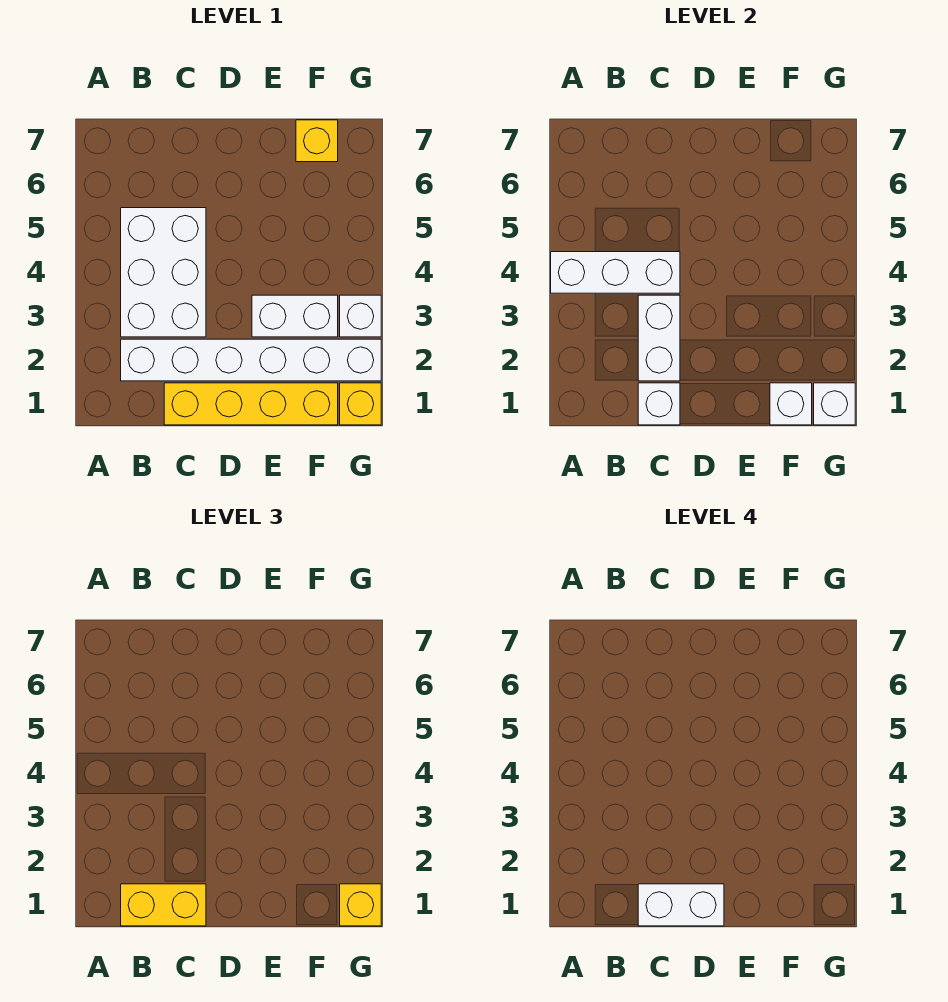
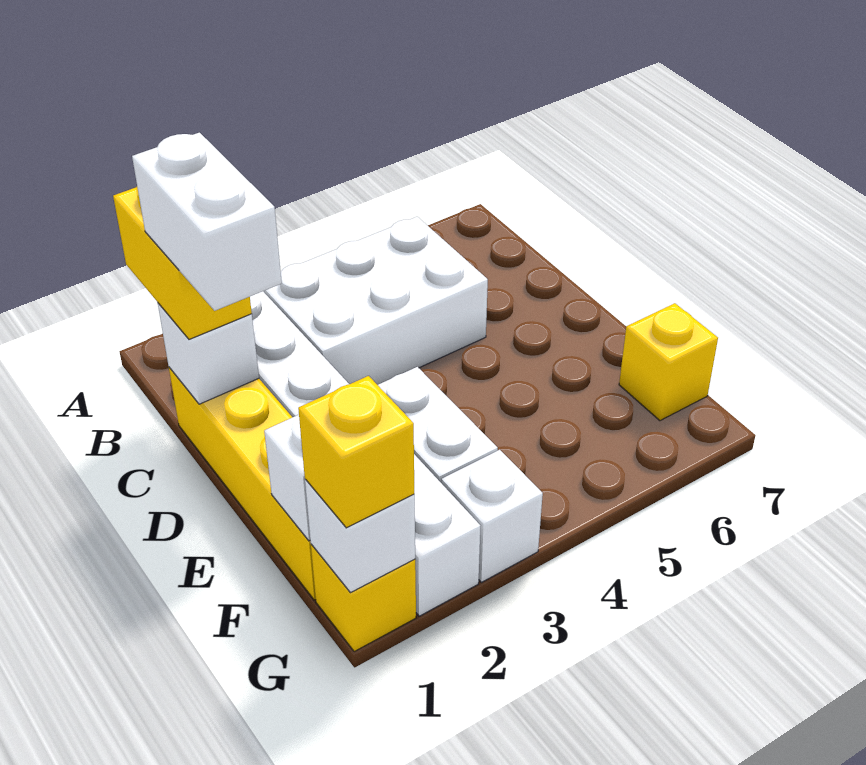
white brick A4:C4 level 2 -> none
white brick C2:C3 level 2 -> none

